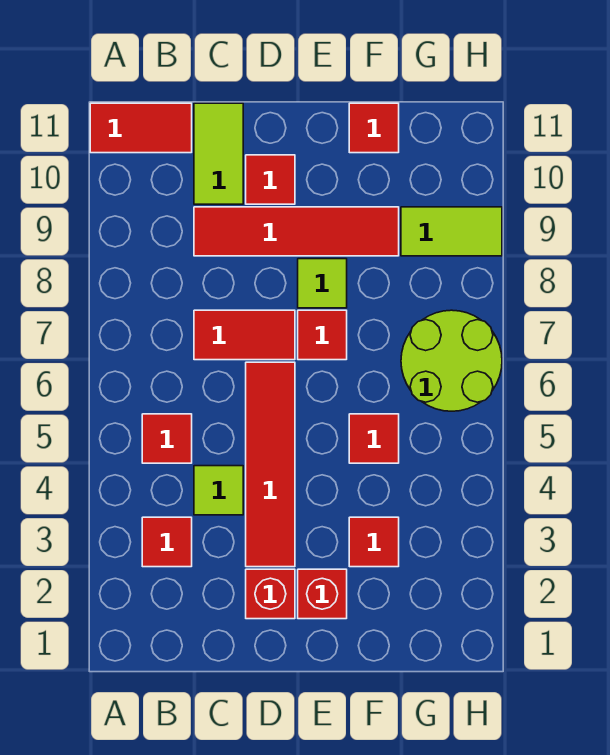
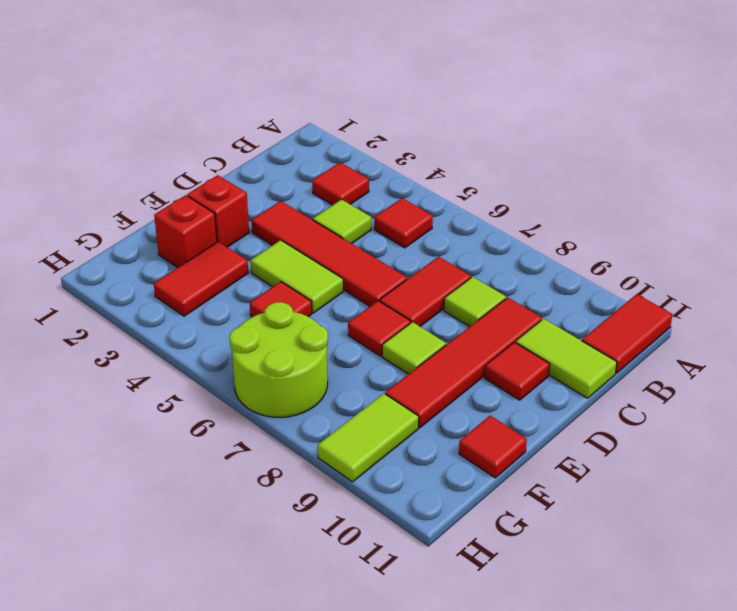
none -> lime tile C8 level 1
red brick D2 level 1 -> red brick F2 level 1
none -> lime tile E4:E5 level 1
red tile F3 level 1 -> red tile F3:G3 level 1

